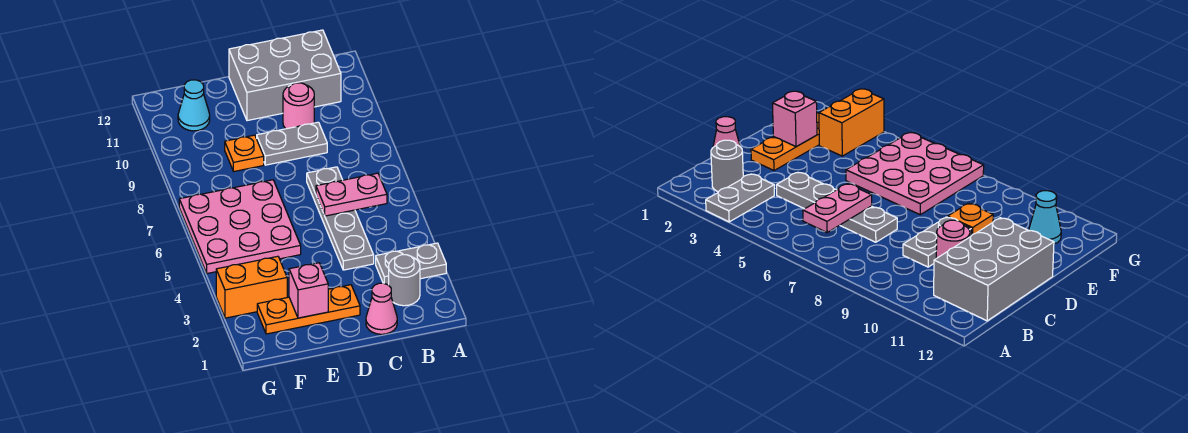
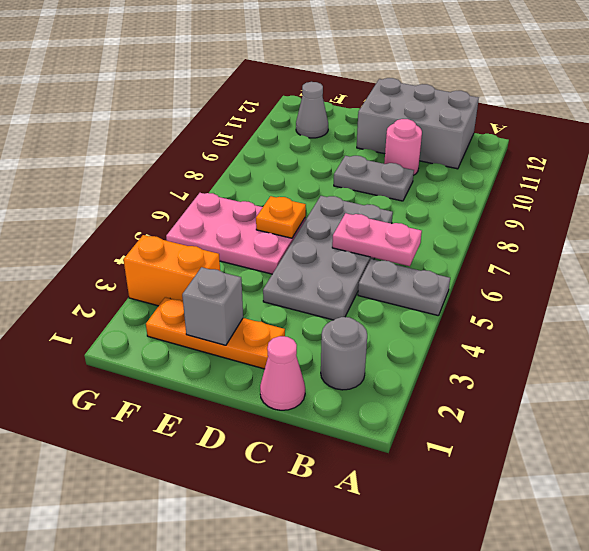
grey plate A3:B3 level 1 -> grey plate A5:B5 level 1
grey plate C4:C7 level 1 -> grey plate C4:D7 level 1
pink brick E2 level 2 -> grey brick E2 level 2
pink plate E5:G7 level 1 -> pink plate E5:G6 level 1
orange plate E9 level 1 -> orange plate E6 level 2
cyan cone F11 level 1 -> grey cone F11 level 1

